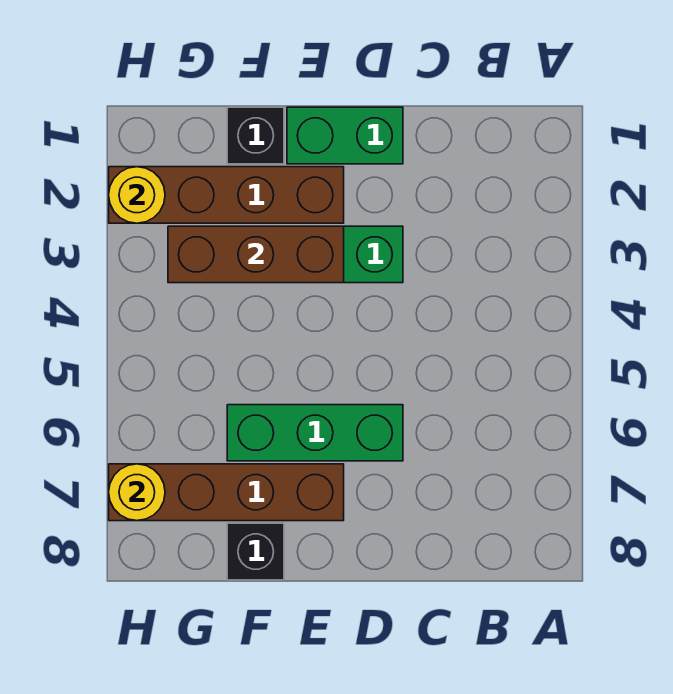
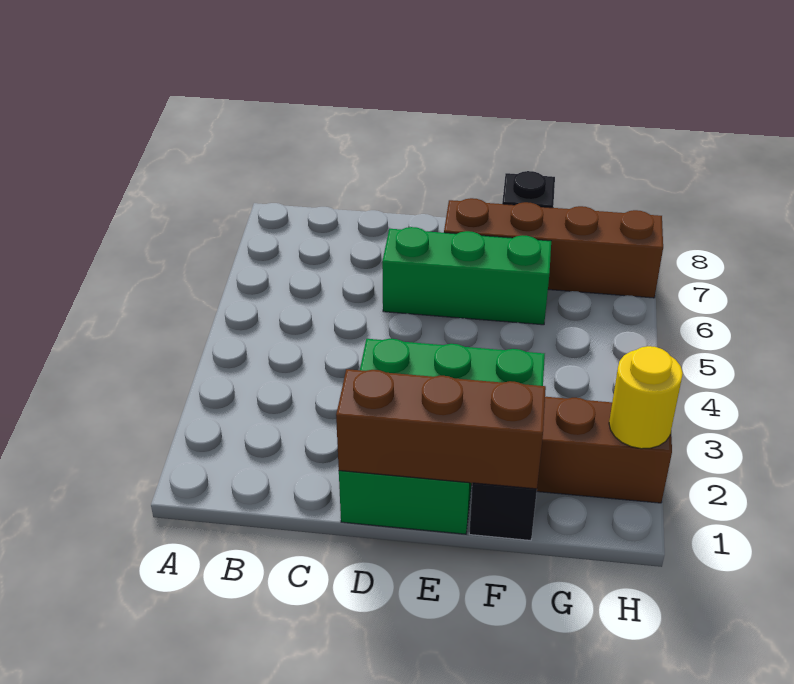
brown brick E3:G3 level 2 -> brown brick D1:F1 level 2
yellow round brick H7 level 2 -> none

